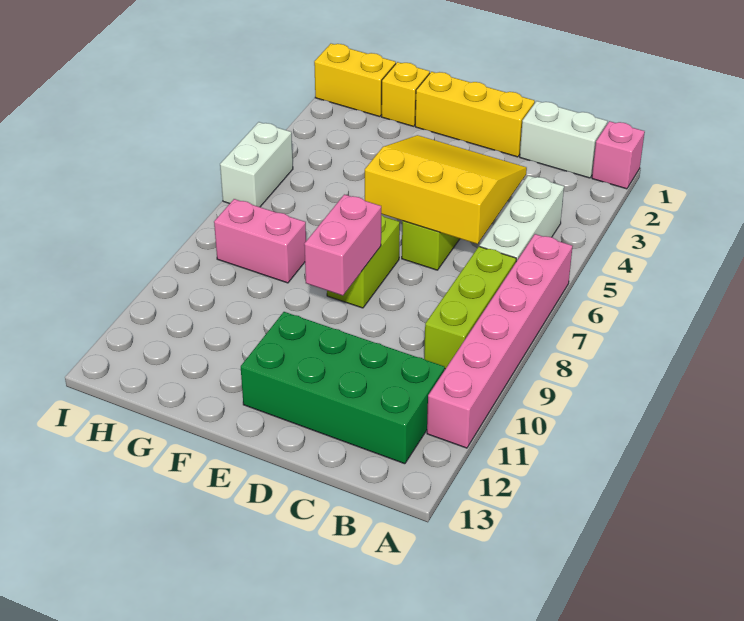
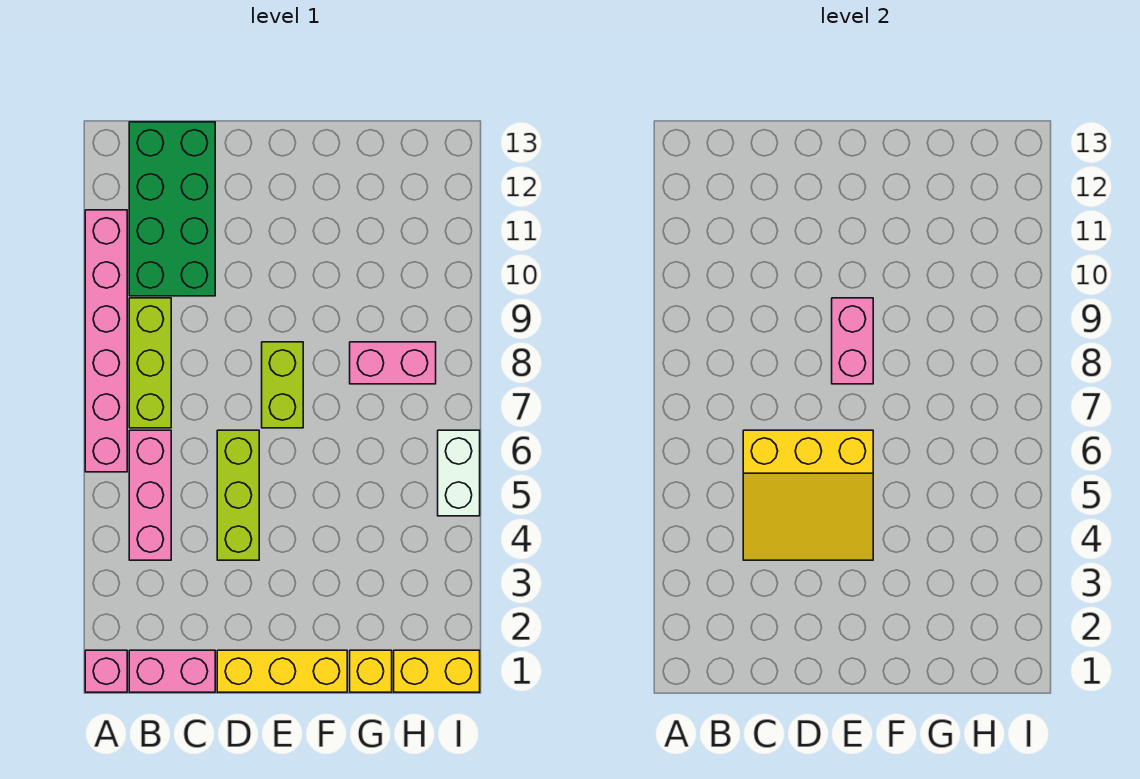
white brick B1:C1 level 1 -> pink brick B1:C1 level 1
white brick B4:B6 level 1 -> pink brick B4:B6 level 1
green brick B11:E12 level 1 -> green brick B10:C13 level 1

